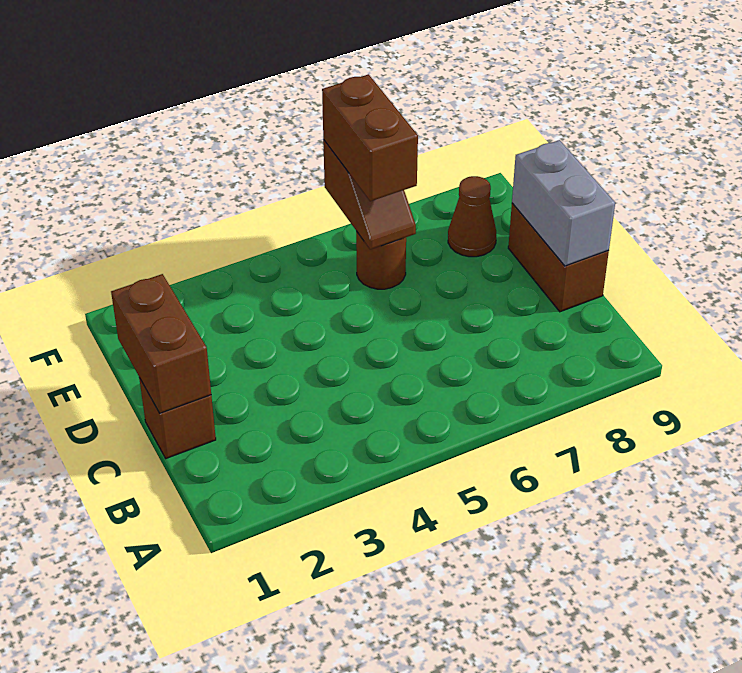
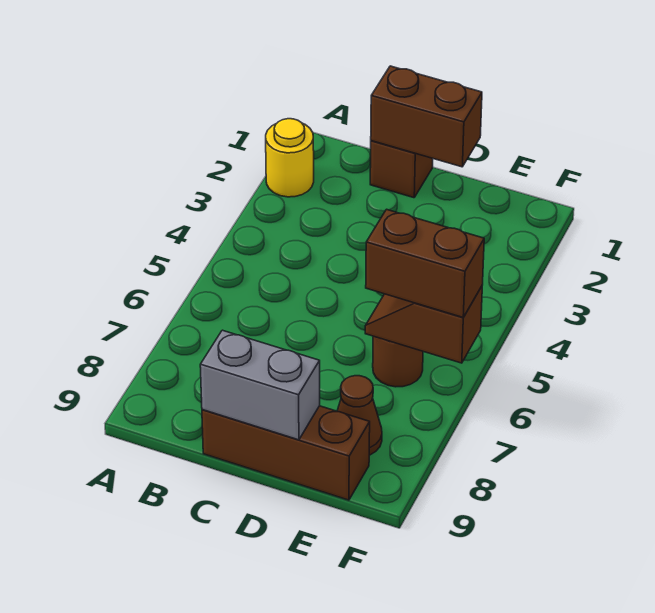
none -> yellow round brick A2 level 1
brown brick C9:D9 level 1 -> brown brick C9:E9 level 1

